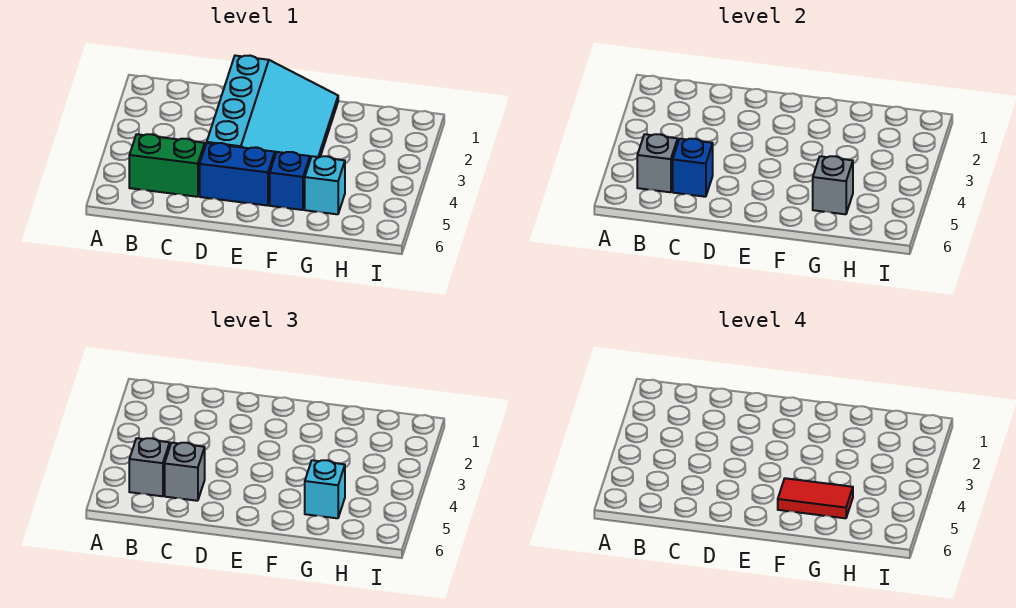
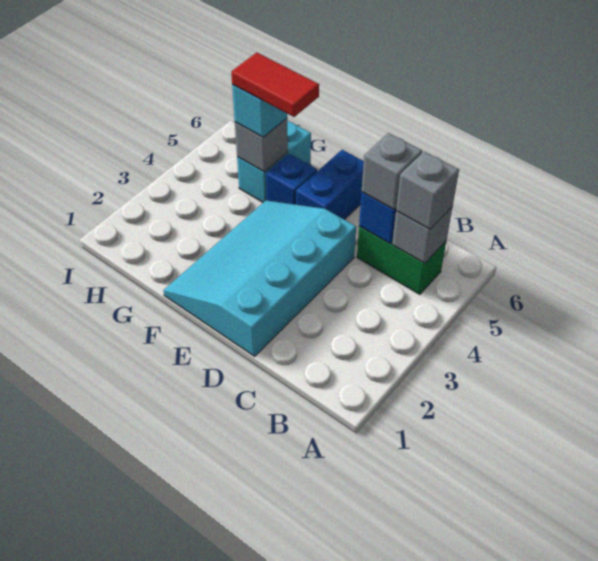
blue brick D5:E5 level 1 -> blue brick E5:E6 level 1
cyan brick G5 level 1 -> cyan brick G5:G6 level 1

